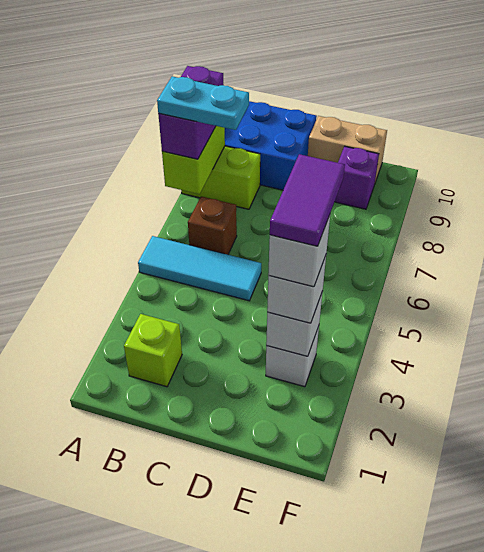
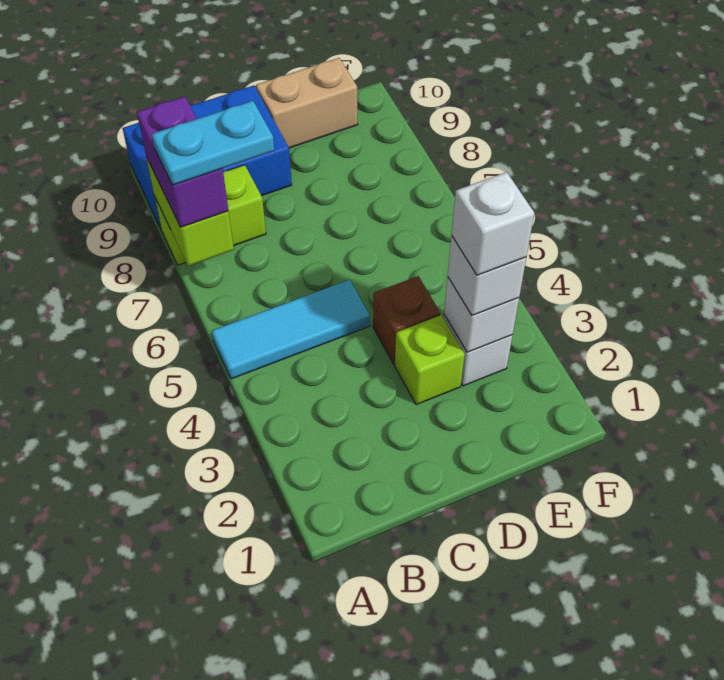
lime brick B2 level 1 -> lime brick D3 level 1
brown brick B6 level 1 -> brown brick D4 level 1
purple tile E3:E4 level 5 -> none
purple brick E9 level 1 -> none

